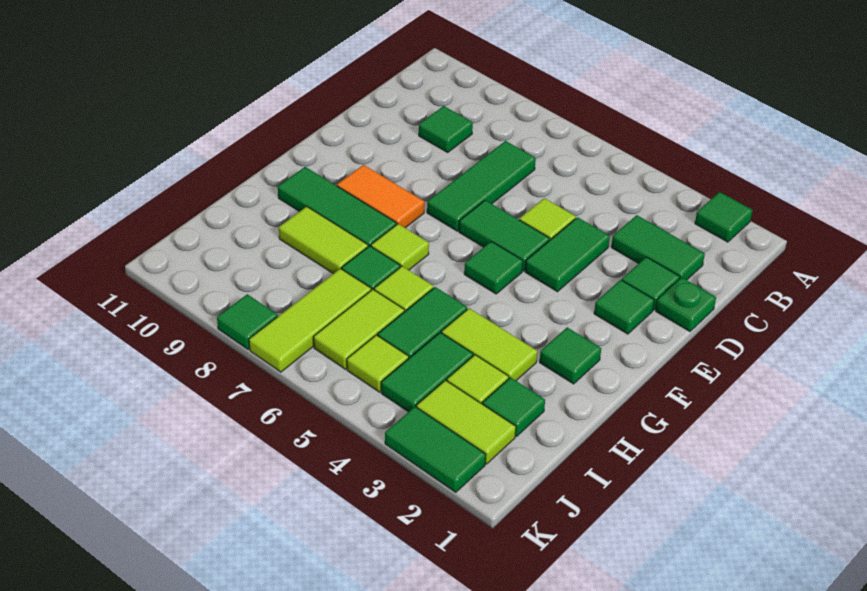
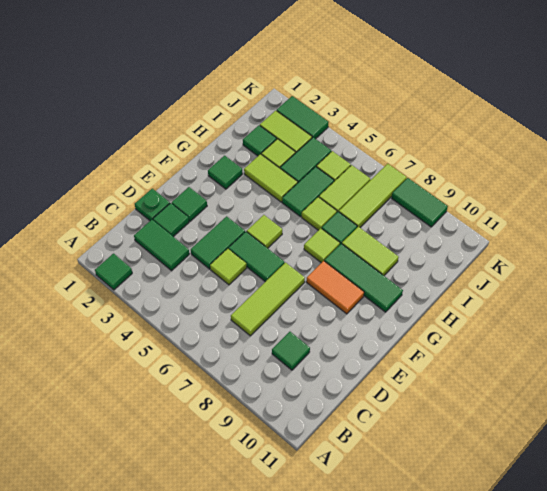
green tile C7:E7 level 1 -> lime tile C7:E7 level 1
green tile F5 level 1 -> lime tile F5 level 1
green tile K8 level 1 -> green tile K8:K9 level 1

